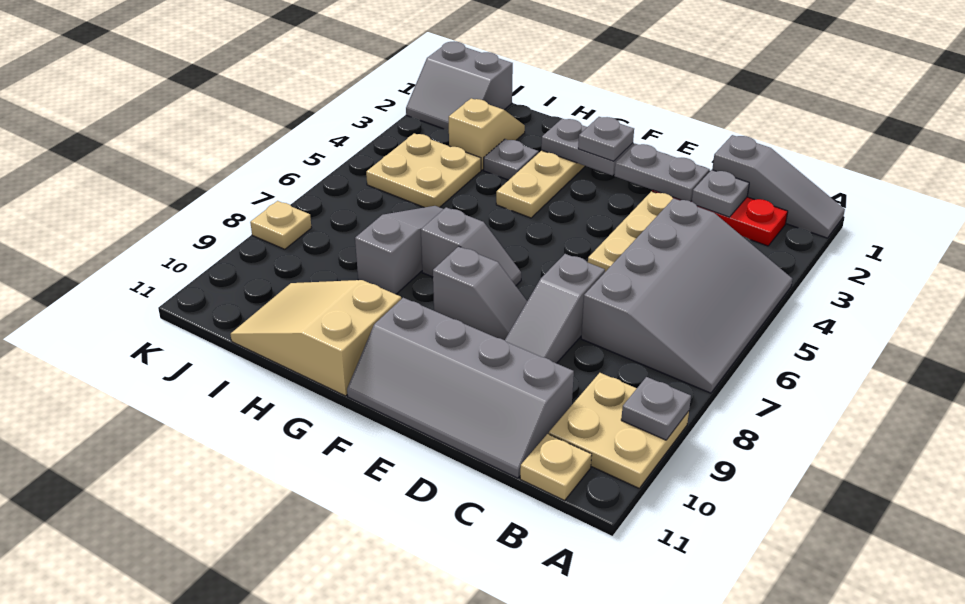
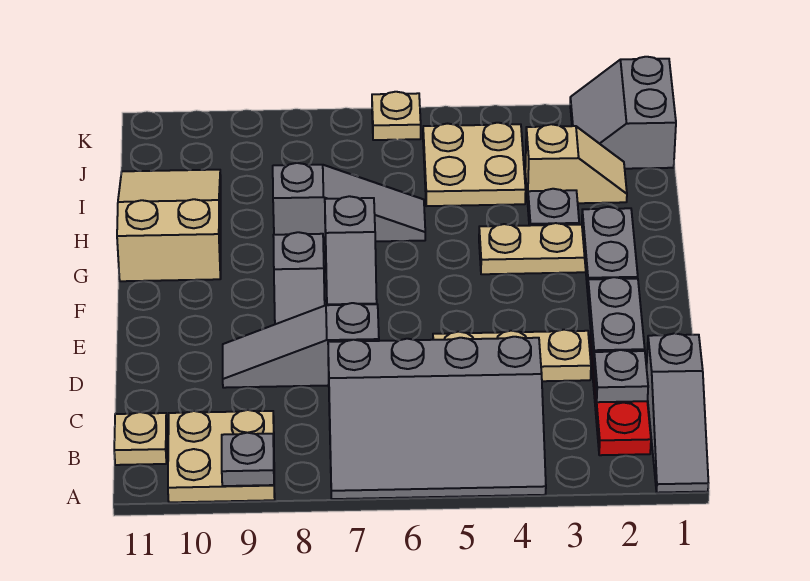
grey slope C10:F11 level 1 top 10 -> none
grey plate F2 level 3 -> none
tan plate K8 level 1 -> tan plate K6 level 1

